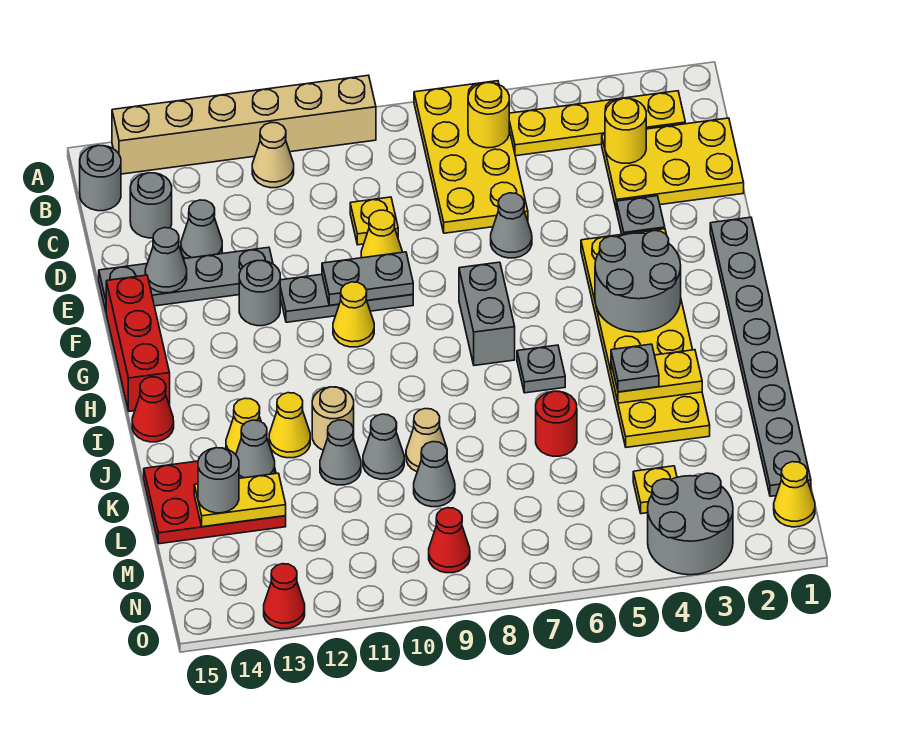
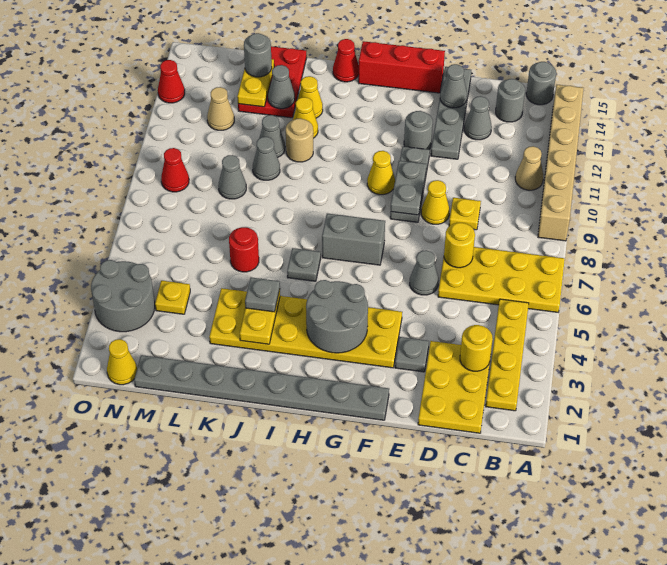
yellow round brick B6 level 2 -> yellow round brick D7 level 2
tan cone K9 level 1 -> tan cone M12 level 1

